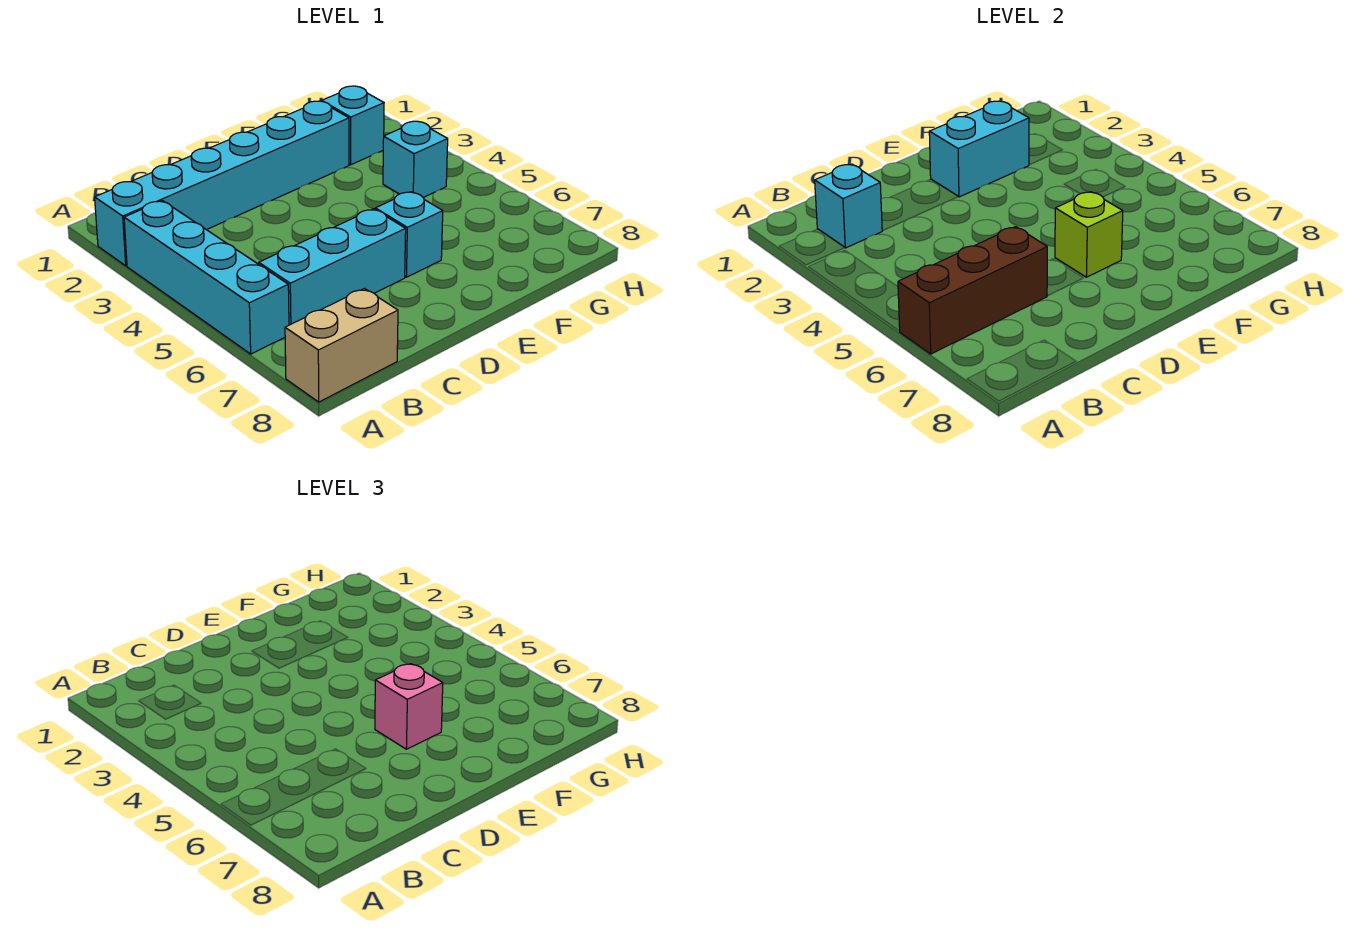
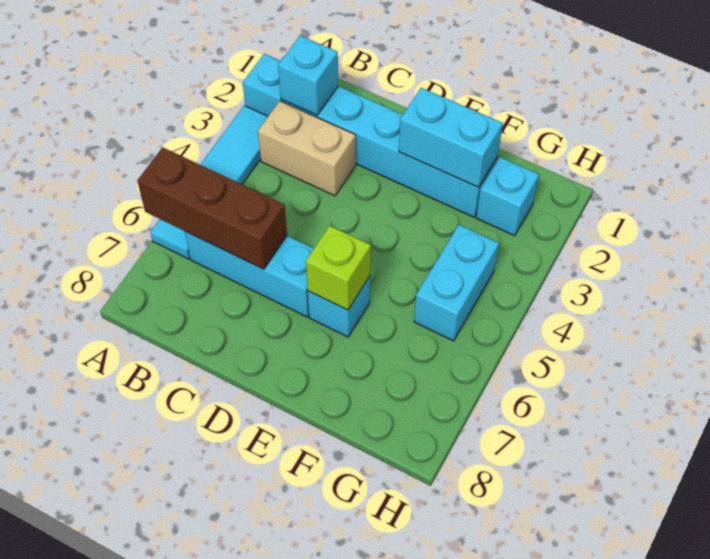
cyan brick A3:A6 level 1 -> cyan tile A3:A6 level 1
tan brick A8:B8 level 1 -> tan brick B3:C3 level 1
pink brick E6 level 3 -> none
cyan brick G4 level 1 -> cyan brick G4:G5 level 1

